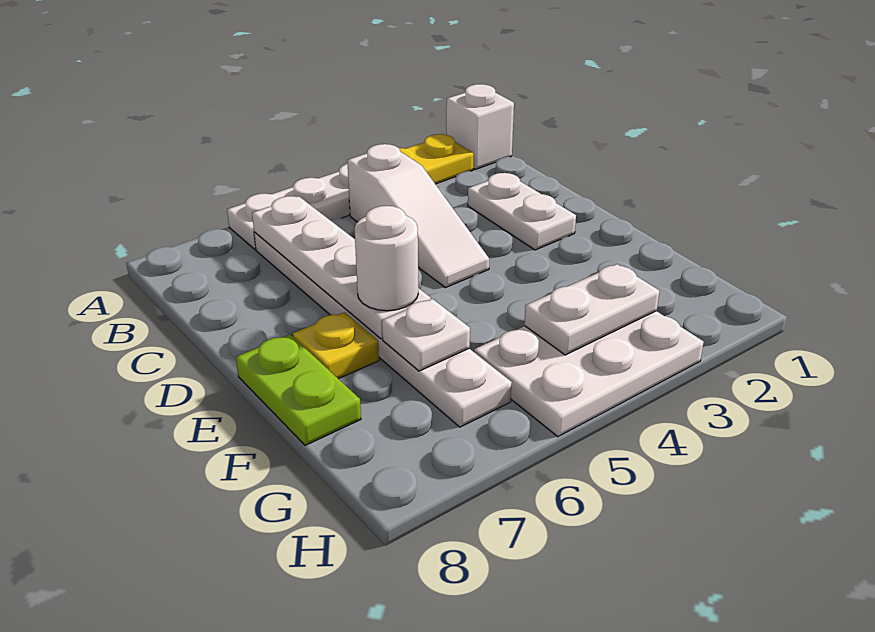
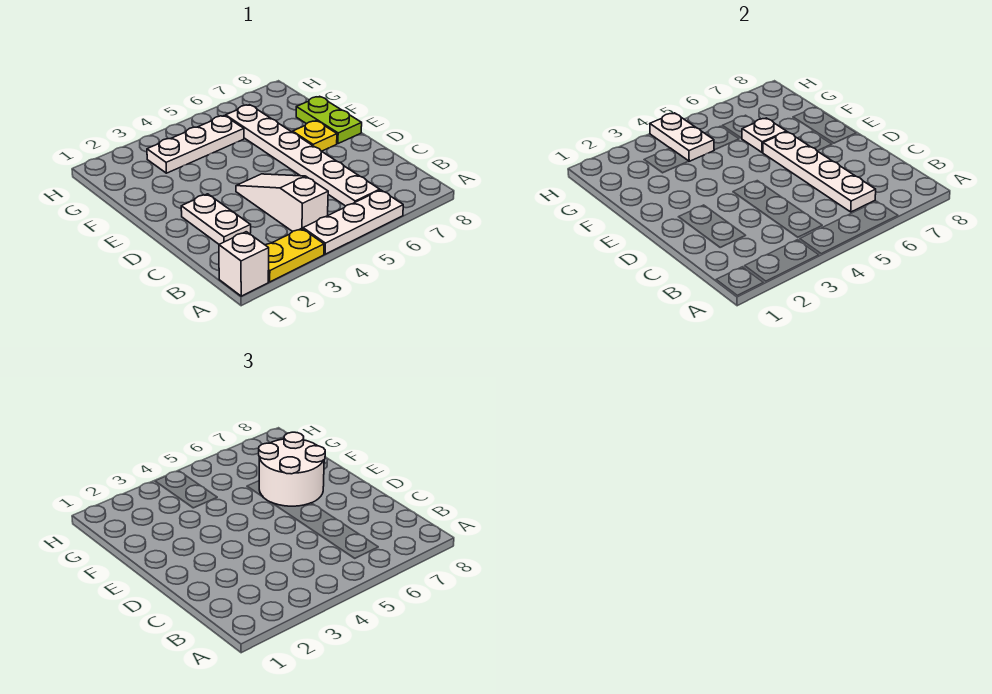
white round brick E6 level 3 -> white round brick E6:F7 level 3
white plate G3:H5 level 1 -> white plate G3:G5 level 1
white plate G3:G4 level 2 -> white plate G4:H4 level 2

